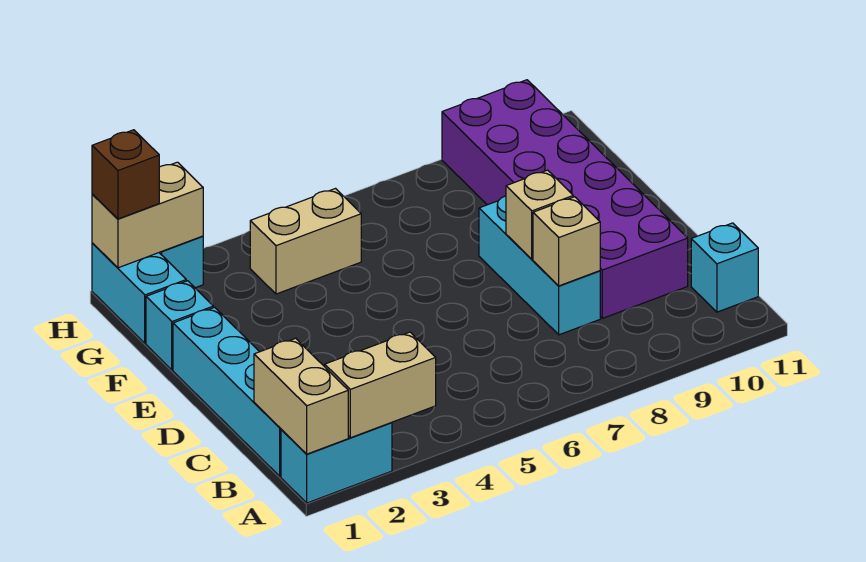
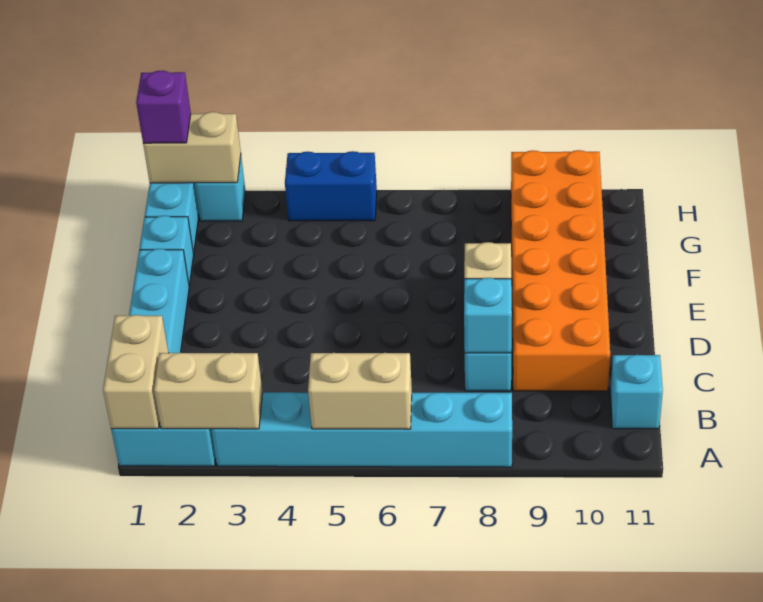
none -> cyan brick A3:A8 level 1
tan brick C8 level 2 -> cyan brick C8 level 2
purple brick C9:H10 level 1 -> orange brick C9:H10 level 1
tan brick G4:G5 level 1 -> tan brick A5:A6 level 2
brown brick H1 level 3 -> purple brick H1 level 3
none -> blue brick H4:H5 level 1

